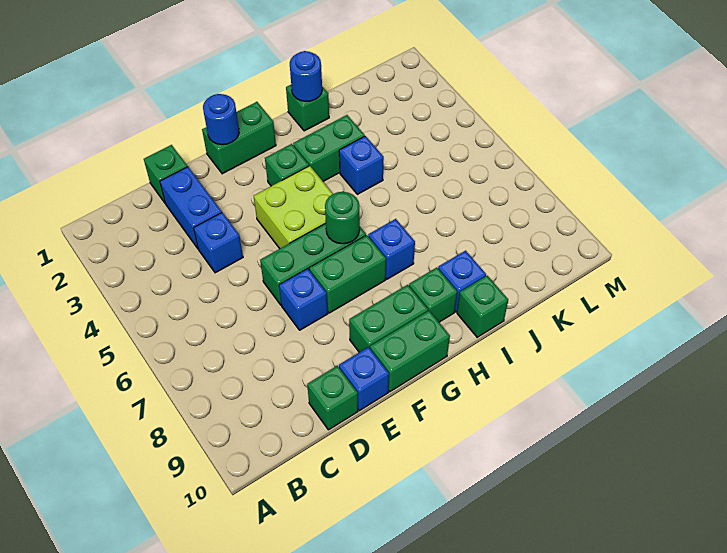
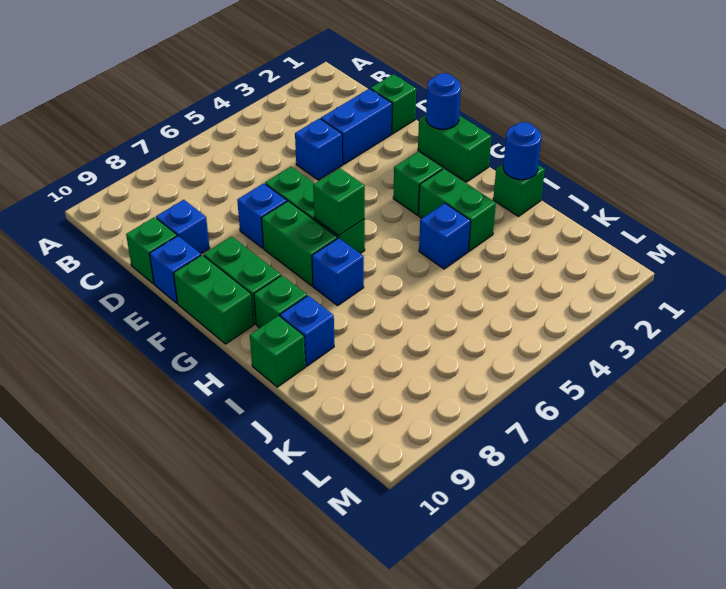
none -> blue brick D9 level 1
lime brick F4:G5 level 1 -> none
green round brick G6 level 2 -> green brick G6 level 2

